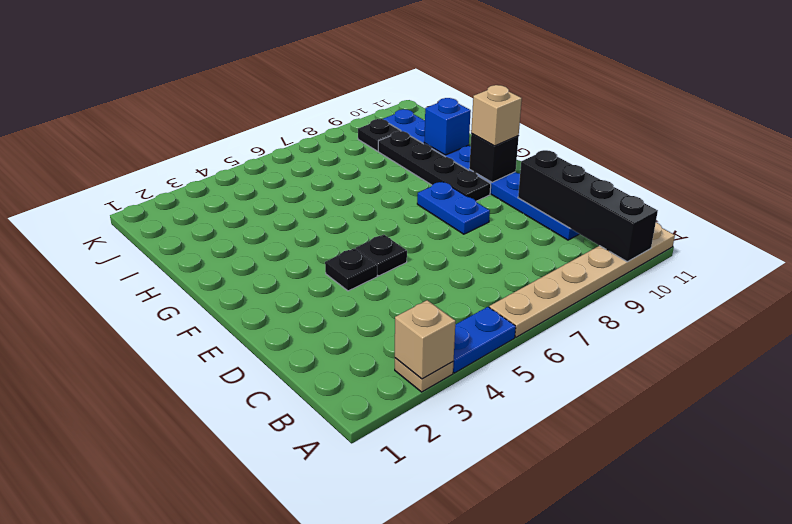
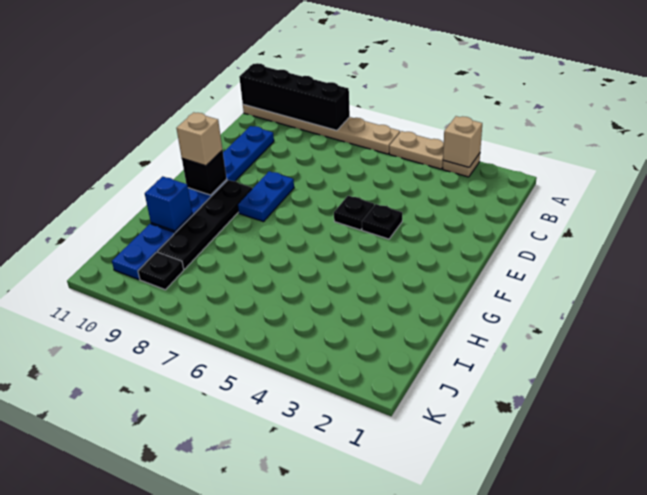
blue plate A4:A5 level 1 -> tan plate A4:A5 level 1
black brick A10:D10 level 2 -> black brick A8:A11 level 2

